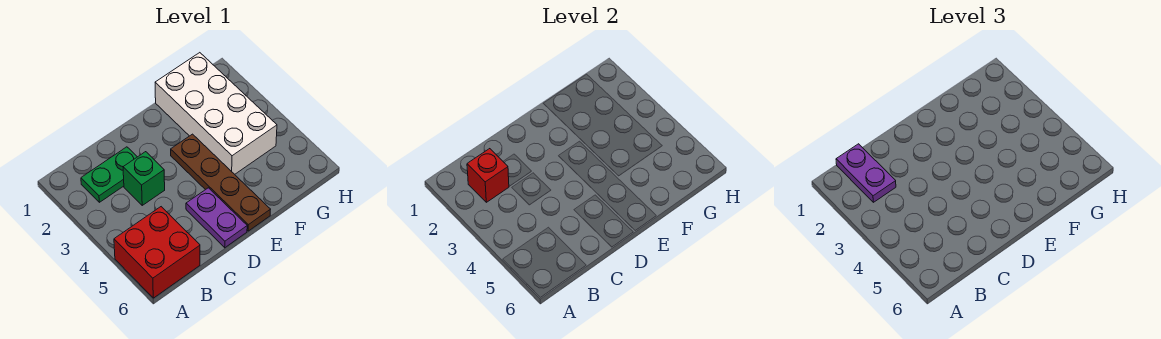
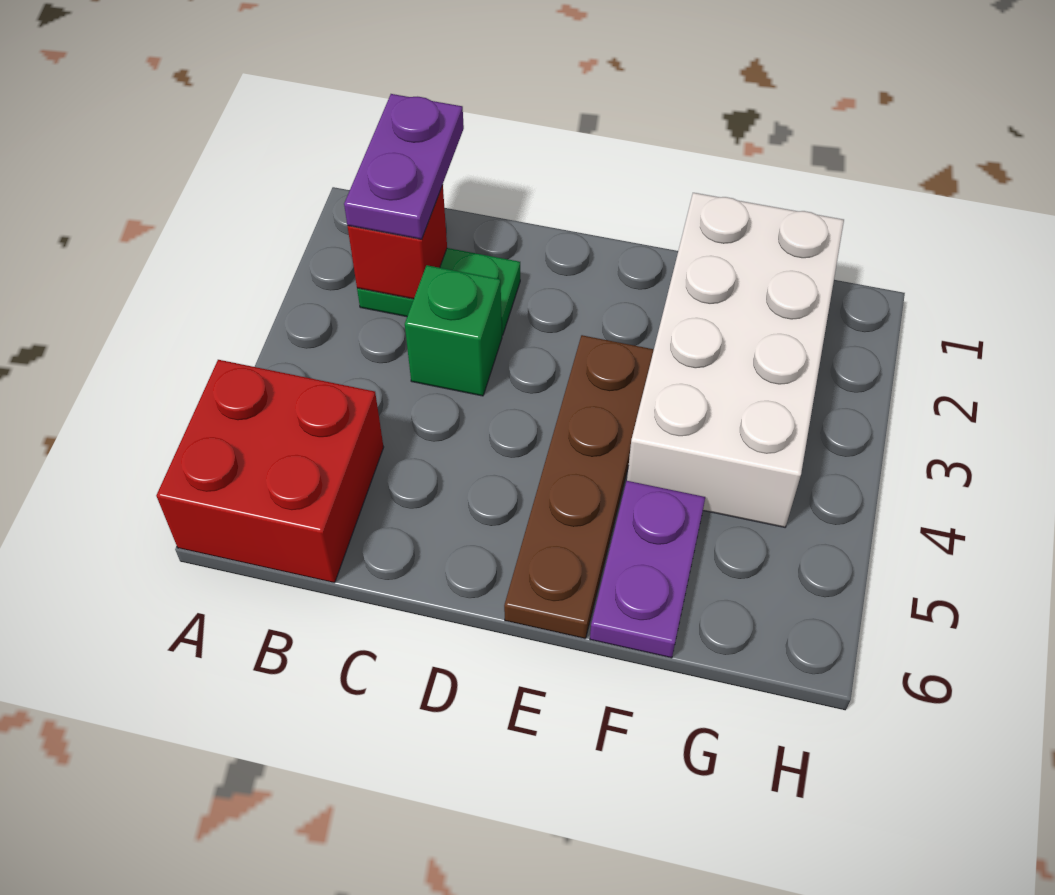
purple plate D5:D6 level 1 -> purple plate F5:F6 level 1

